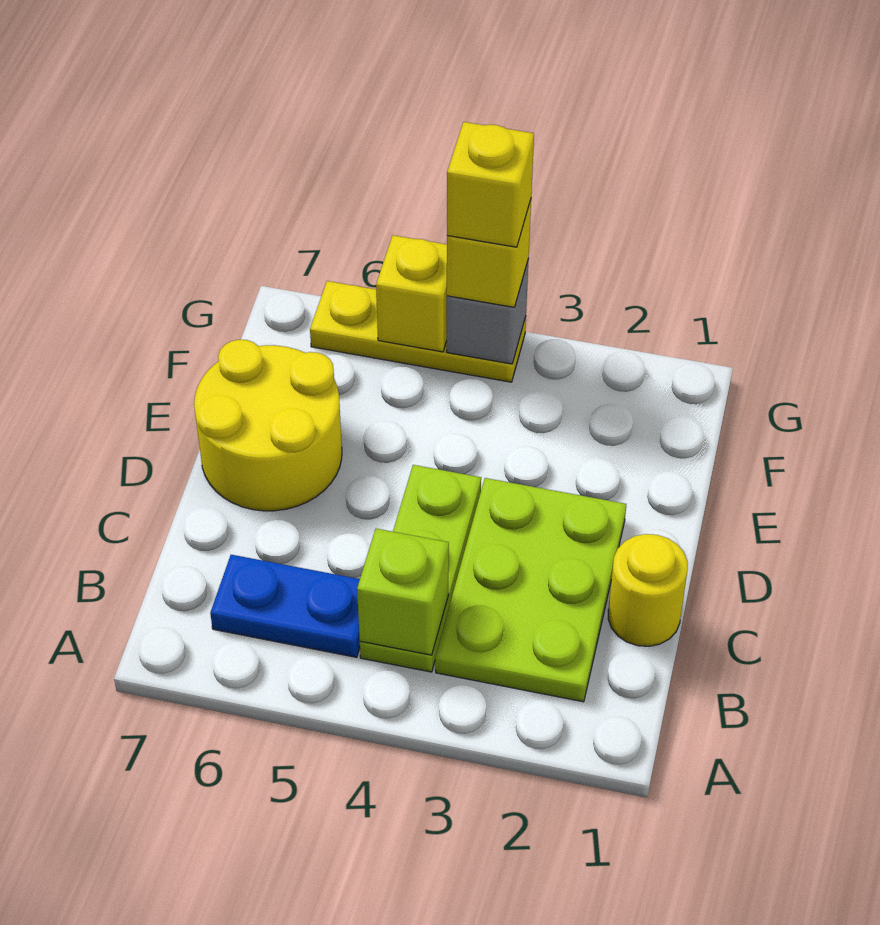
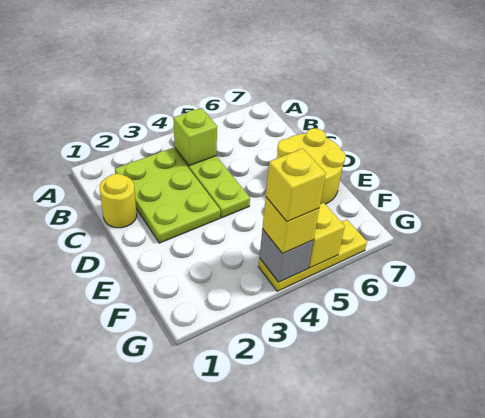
blue plate B5:B6 level 1 -> none

